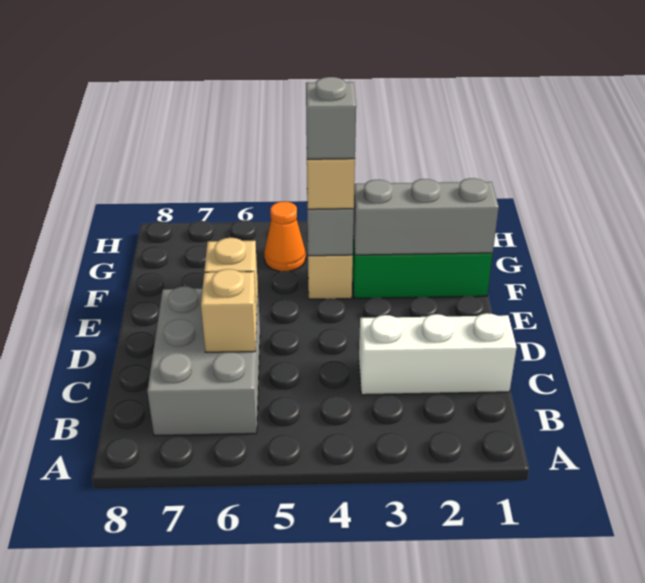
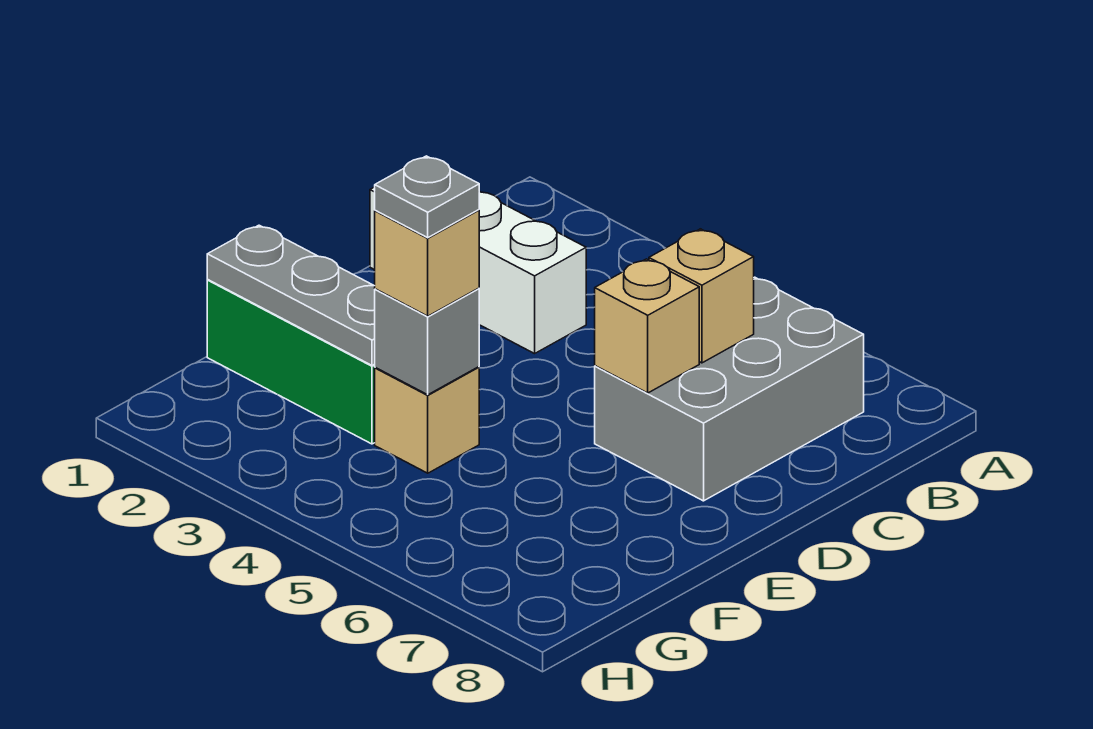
grey brick F1:F3 level 2 -> grey plate F1:F3 level 2
grey brick F4 level 4 -> grey plate F4 level 4
orange cone G5 level 1 -> none

